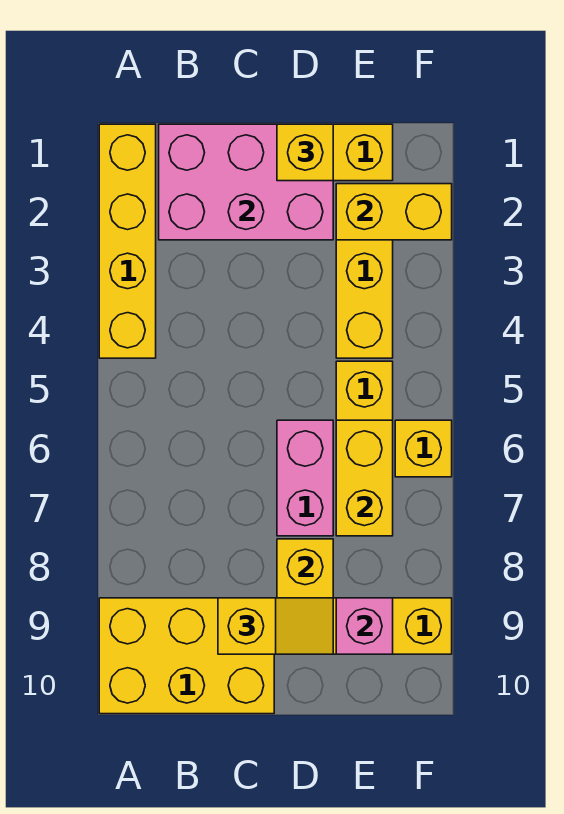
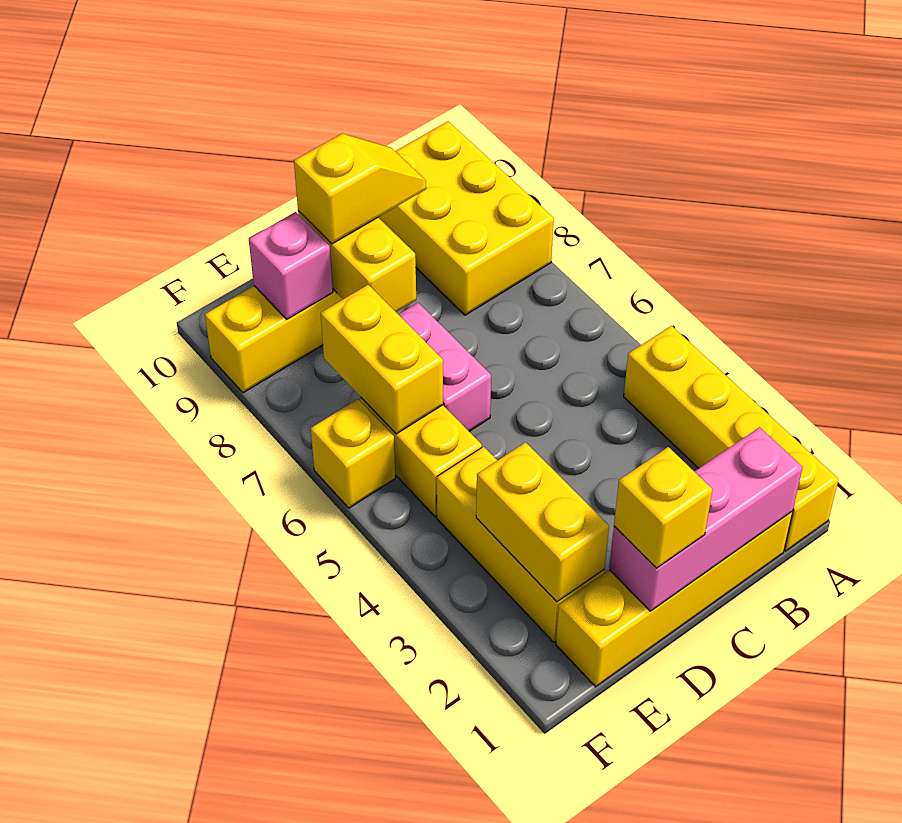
yellow brick A9:C10 level 1 -> yellow brick A8:B10 level 1
pink brick B1:D2 level 2 -> pink brick B1:D1 level 2
yellow slope C9:D9 level 3 top C -> yellow slope C9:D9 level 3 top D
yellow brick E2:F2 level 2 -> yellow brick E2:E3 level 2

